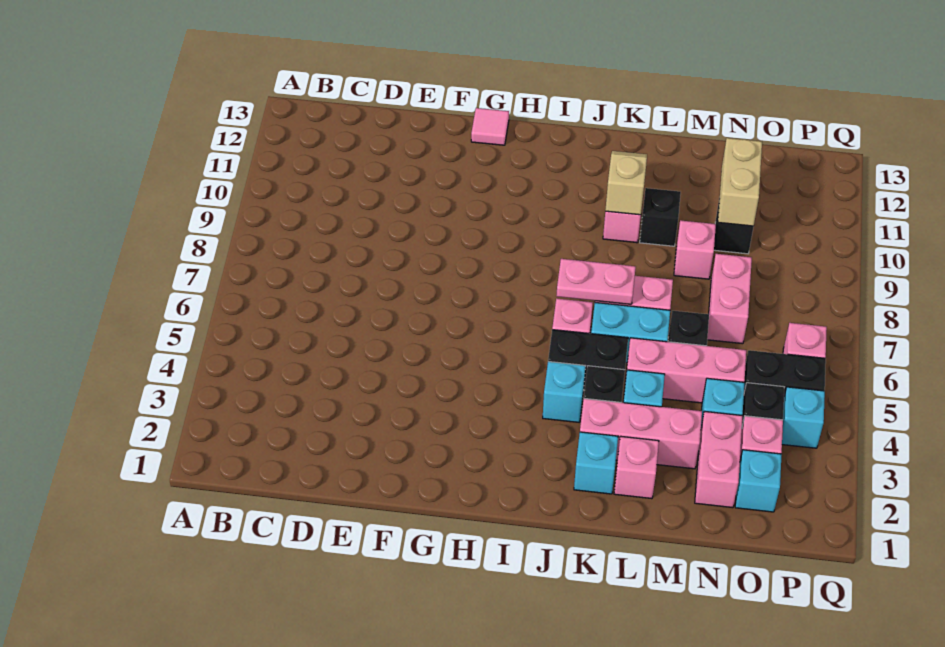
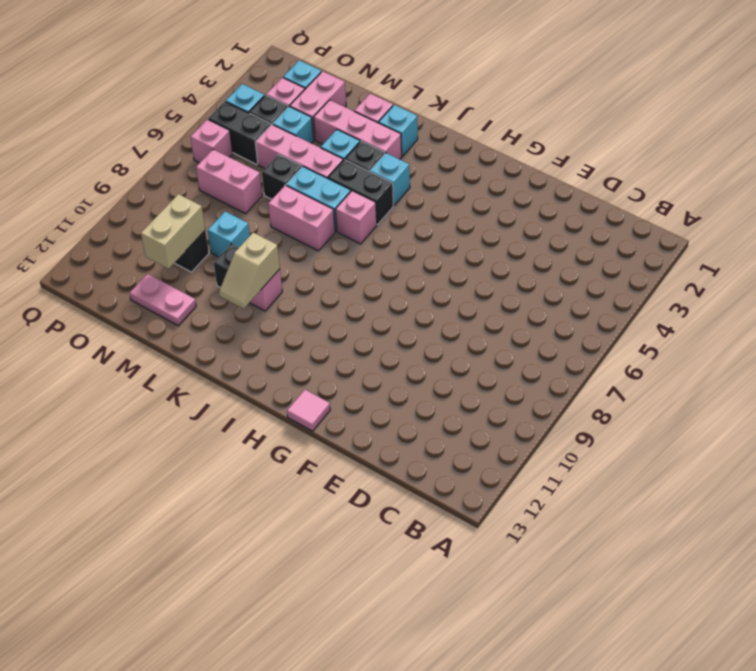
pink plate J7:K7 level 2 -> pink plate M12:N12 level 1
pink brick M9 level 1 -> cyan brick M9 level 1
pink brick N7:N8 level 1 -> pink brick N7:O7 level 1

